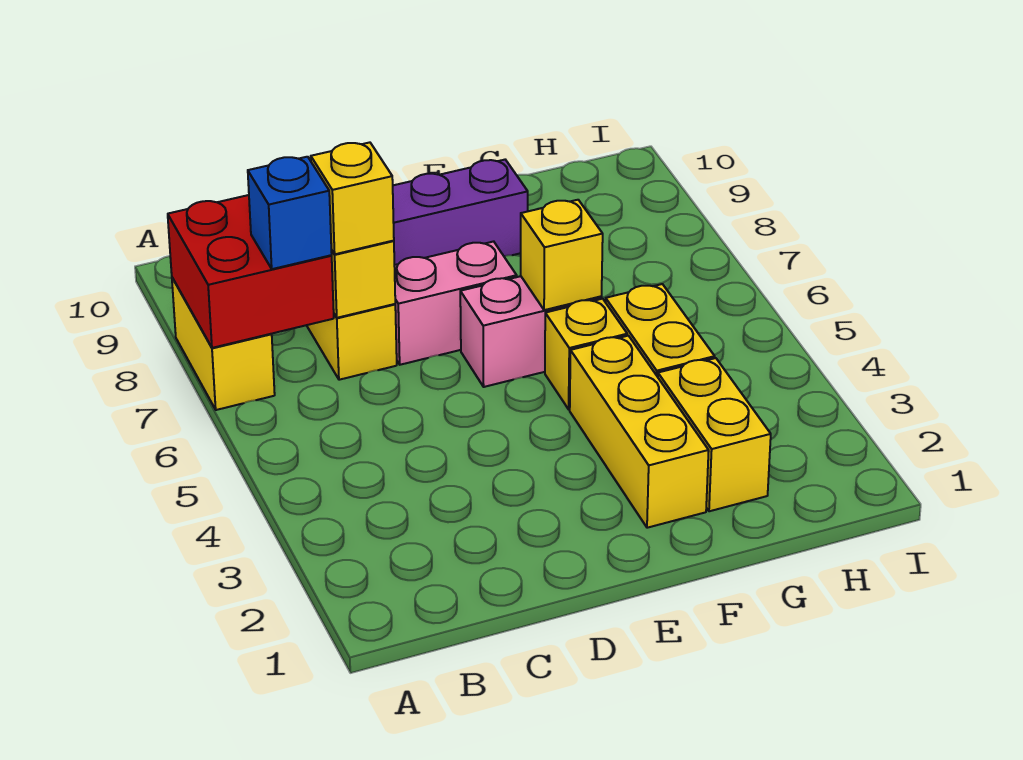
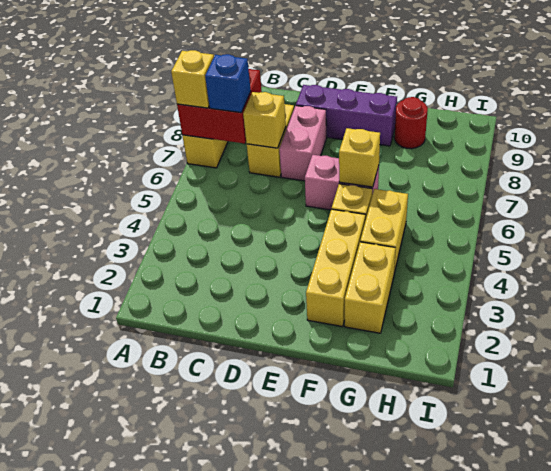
yellow brick C7 level 3 -> yellow brick A7 level 3
pink brick D7:E7 level 1 -> pink brick D7:D8 level 1
none -> red round brick G9 level 1

